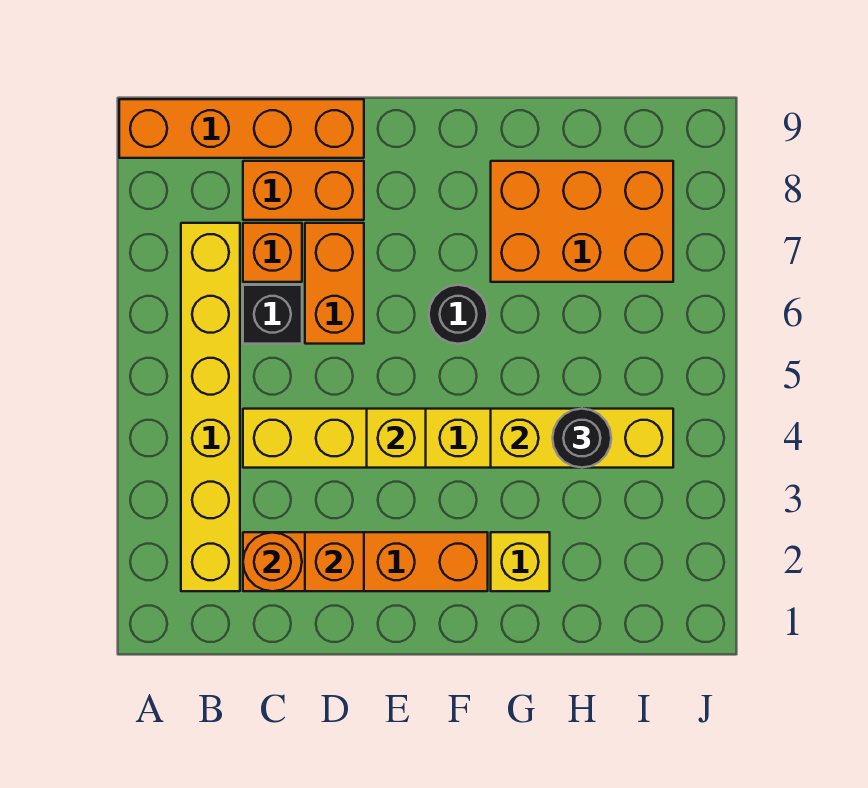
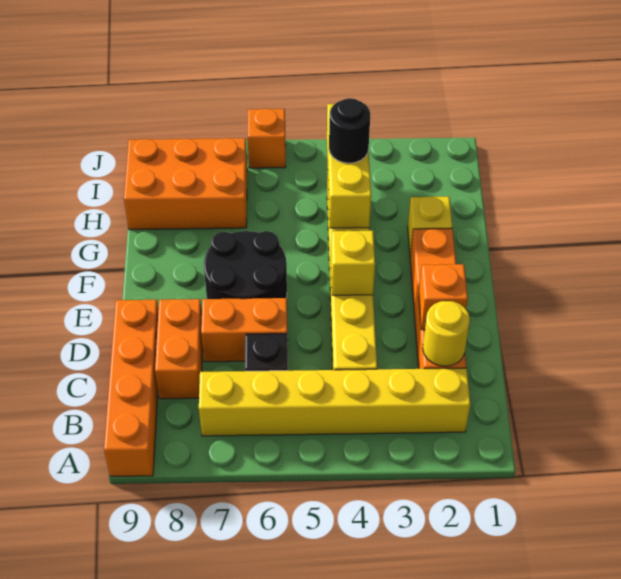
orange round brick C2 level 2 -> yellow round brick C2 level 2
orange brick C7 level 1 -> orange brick J6 level 1
black round brick F6 level 1 -> black round brick E6:F7 level 1
orange brick G7:I8 level 1 -> orange brick H7:I9 level 1

